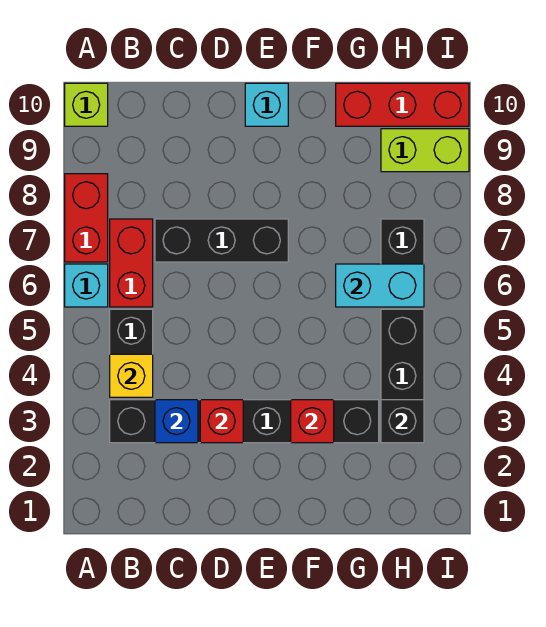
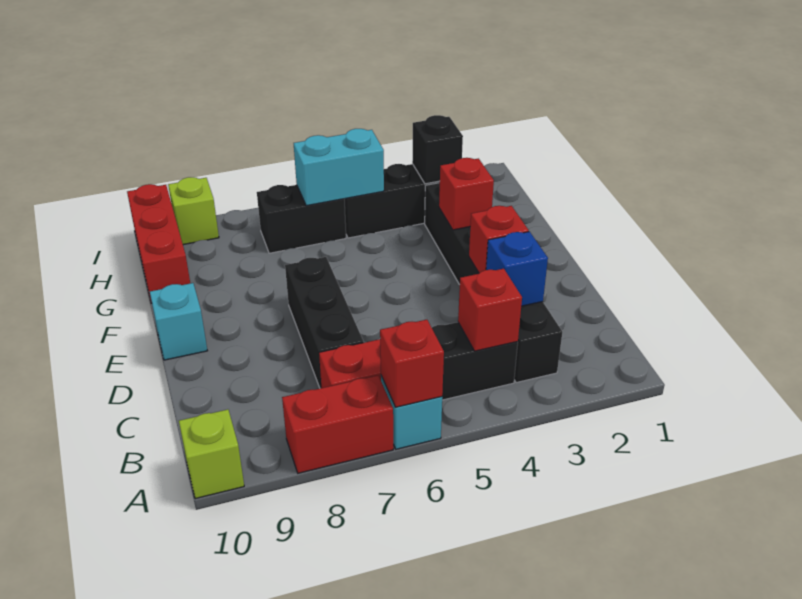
none -> red brick A6 level 2
yellow brick B4 level 2 -> red brick B4 level 2
cyan brick G6:H6 level 2 -> cyan brick H5:H6 level 2
lime brick H9:I9 level 1 -> lime brick I9 level 1

